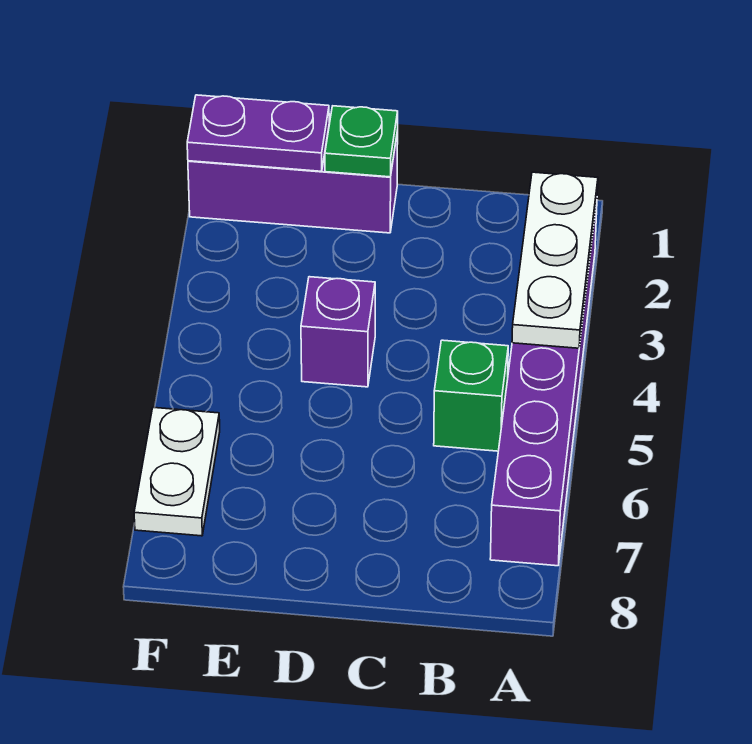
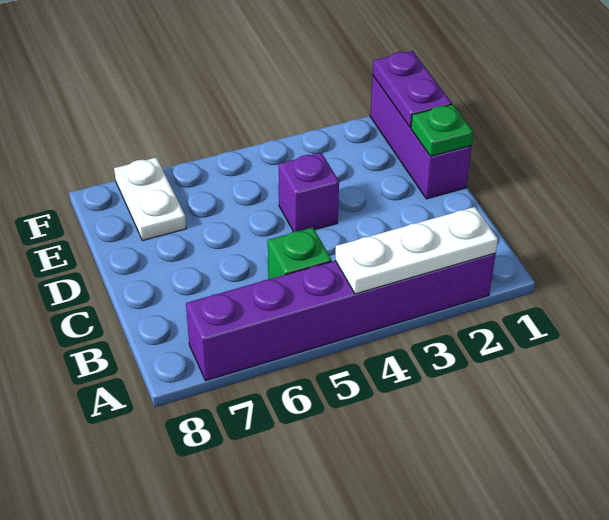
white plate F6:F7 level 1 -> white plate E7:F7 level 1

